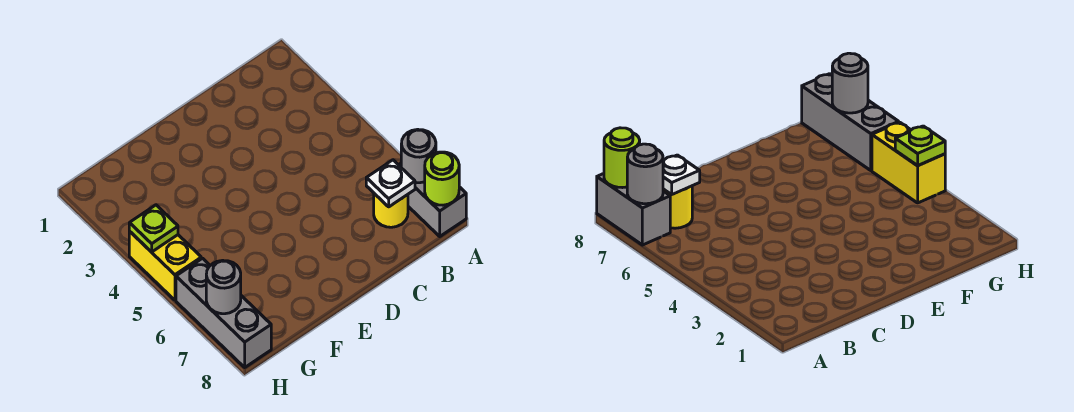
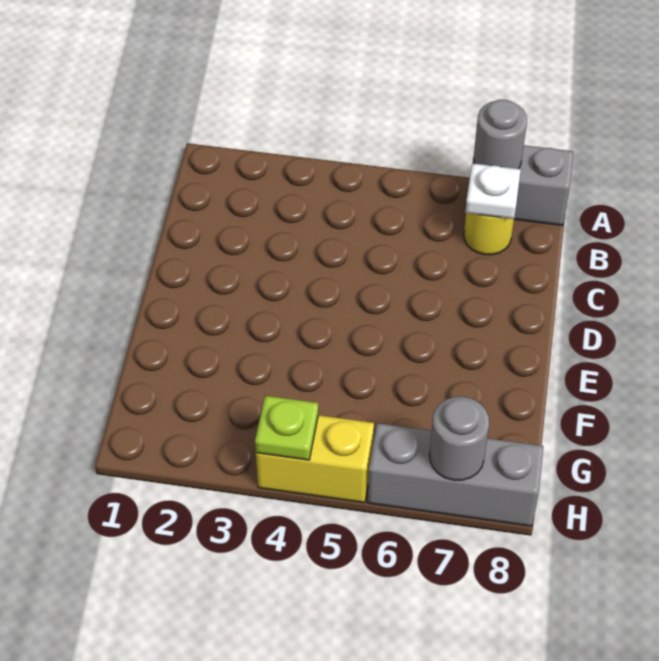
lime round brick A8 level 2 -> none

